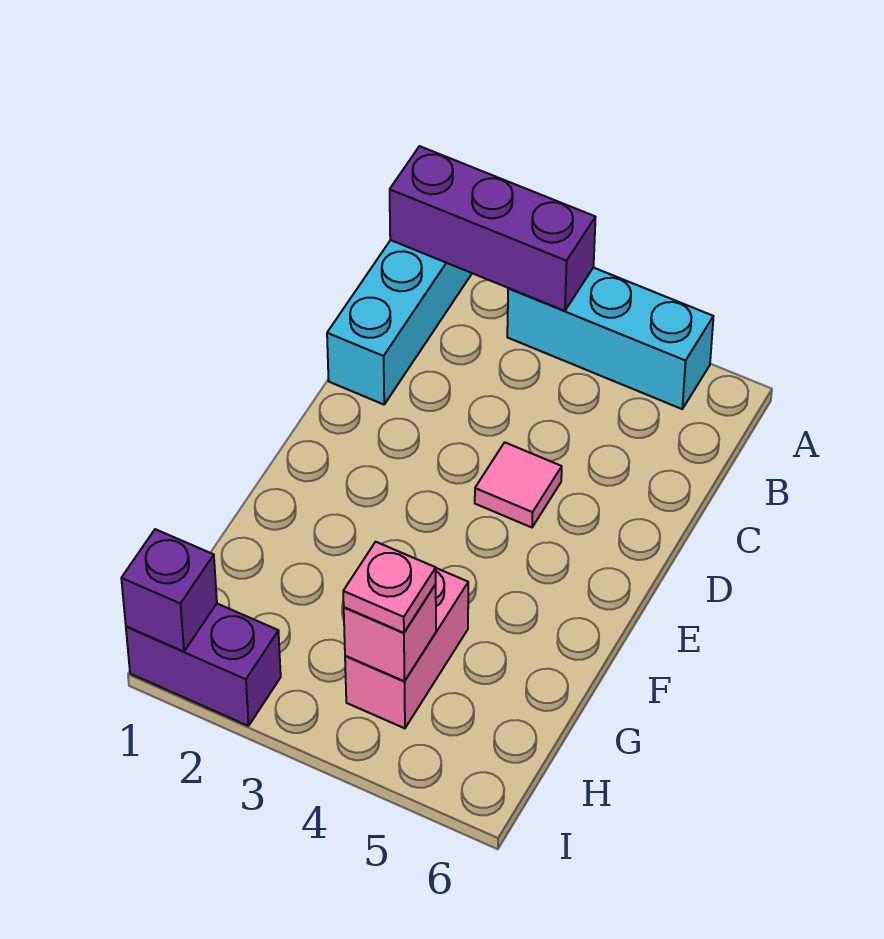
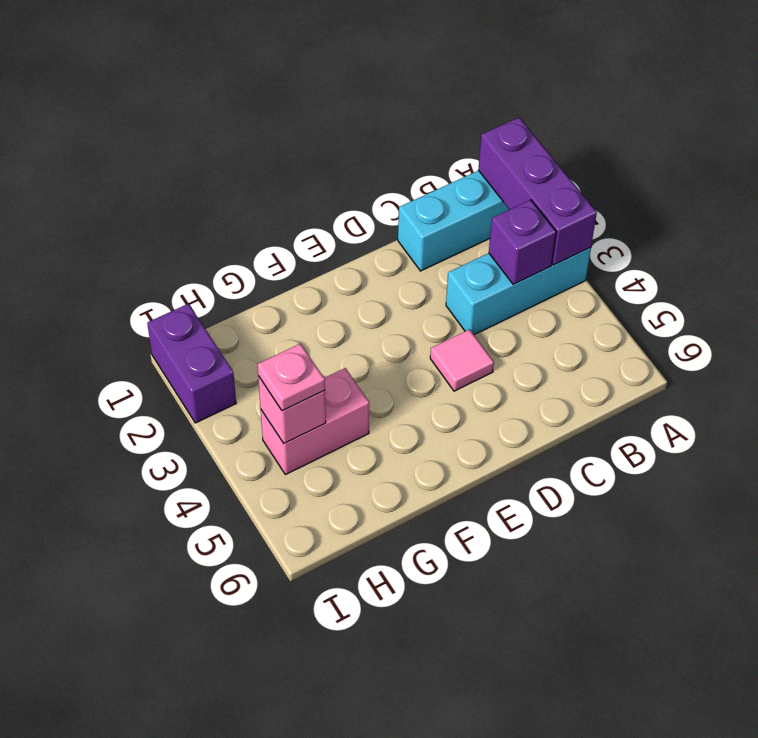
cyan brick A3:A5 level 1 -> cyan brick A3:C3 level 1
purple brick I1 level 2 -> purple brick B3 level 2

